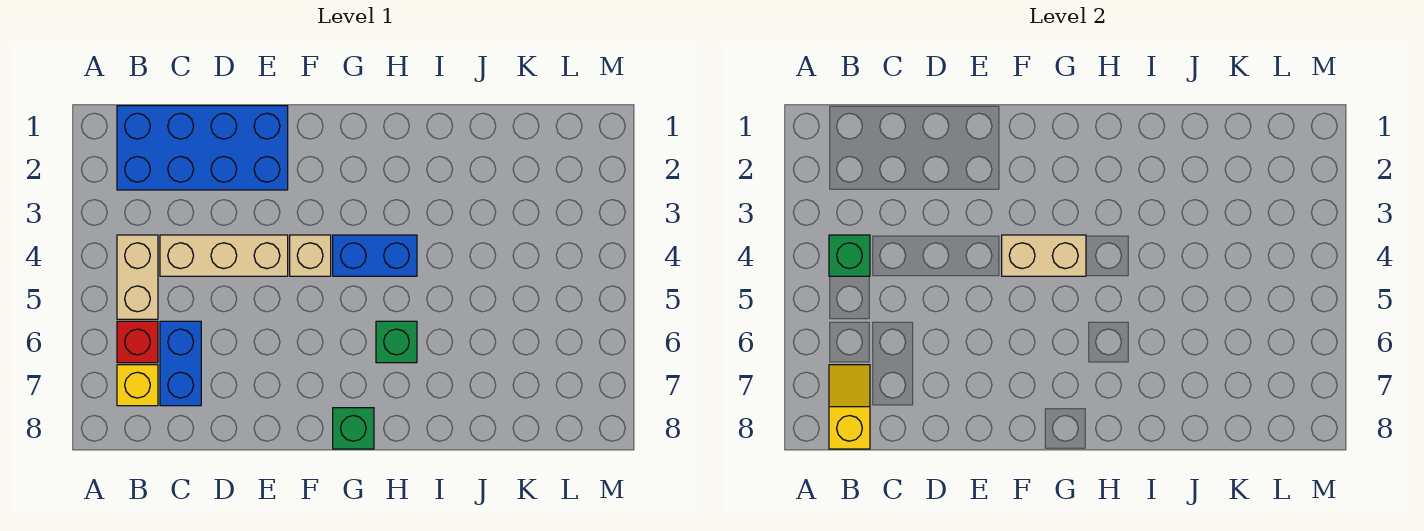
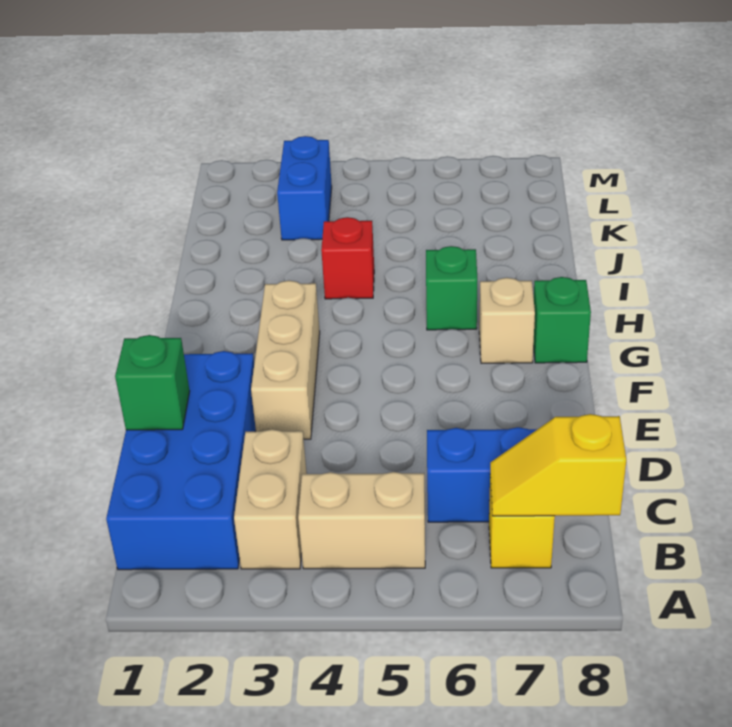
green brick B4 level 2 -> green brick D1 level 2
red brick B6 level 1 -> red brick I4 level 1
tan brick C4:E4 level 1 -> tan brick E3:G3 level 1
tan brick F4 level 1 -> tan brick G7 level 1
tan brick F4:G4 level 2 -> tan brick B3:C3 level 1
blue brick G4:H4 level 1 -> blue brick K3:L3 level 1

